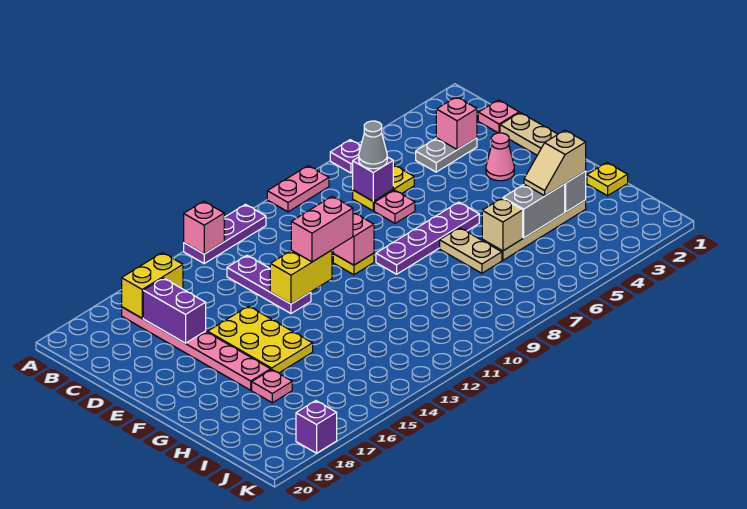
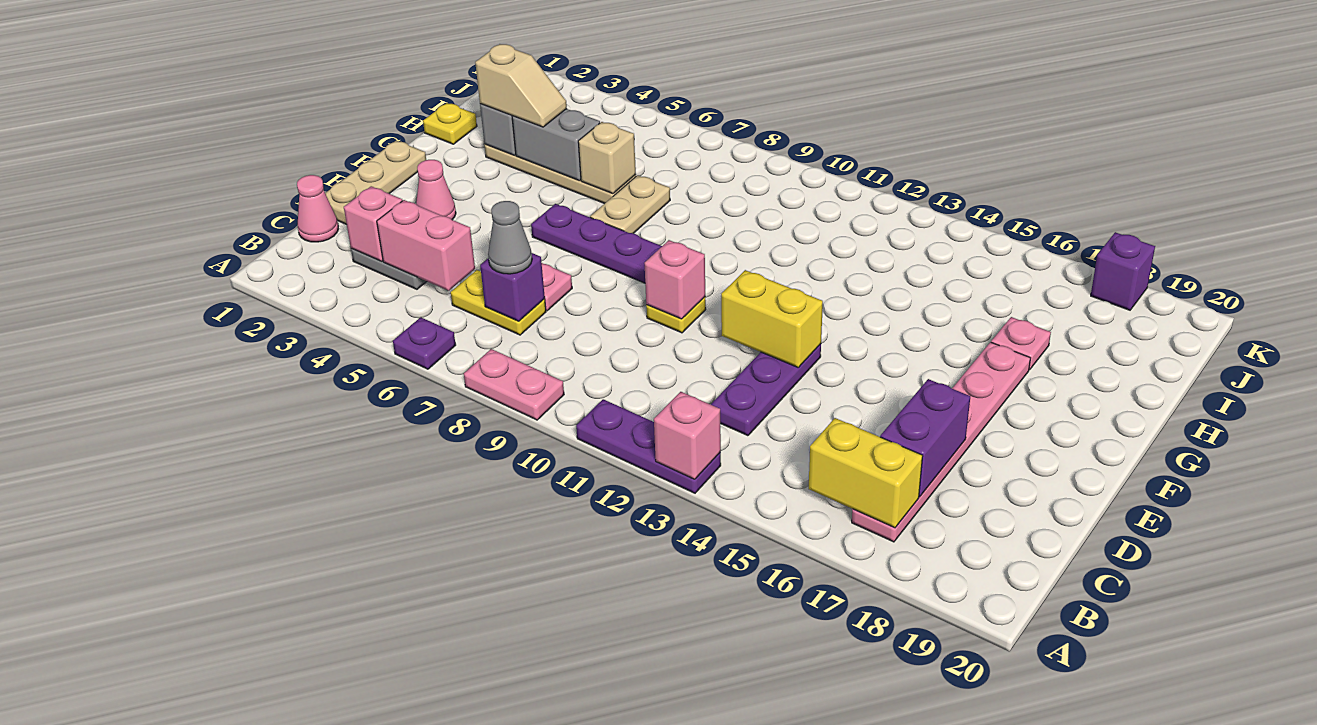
pink plate C1 level 1 -> pink cone C1 level 1
pink brick E11:E12 level 3 -> pink brick C4:C5 level 2
yellow plate E15:G16 level 1 -> none

